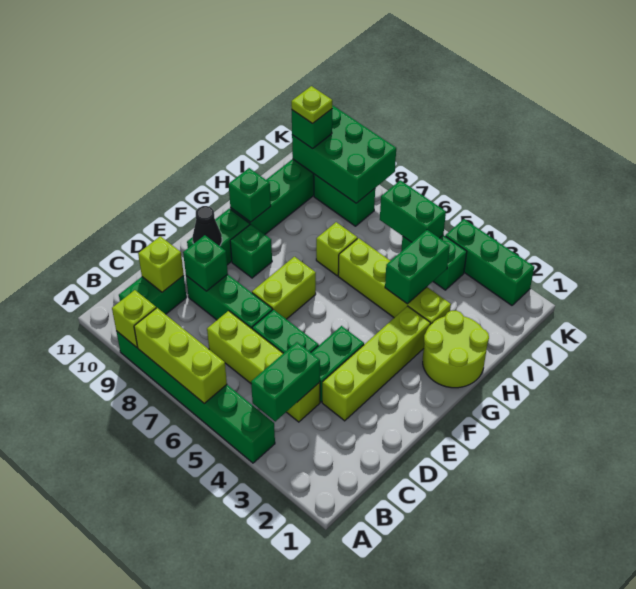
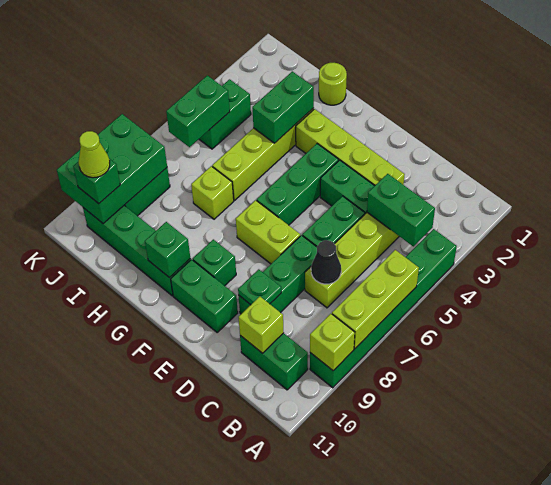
green brick D9 level 2 -> green plate D9 level 2
black cone E10 level 2 -> black cone C7 level 2
lime round brick G1:H2 level 1 -> lime round brick H1 level 1
green brick H4:I4 level 2 -> green brick H3:H4 level 2
lime plate J10 level 4 -> lime cone J10 level 4
green brick K2:K4 level 1 -> green brick F4:F6 level 1

